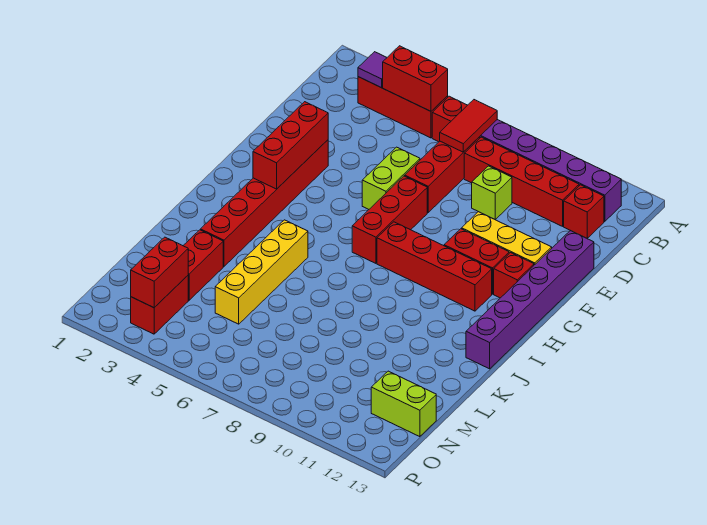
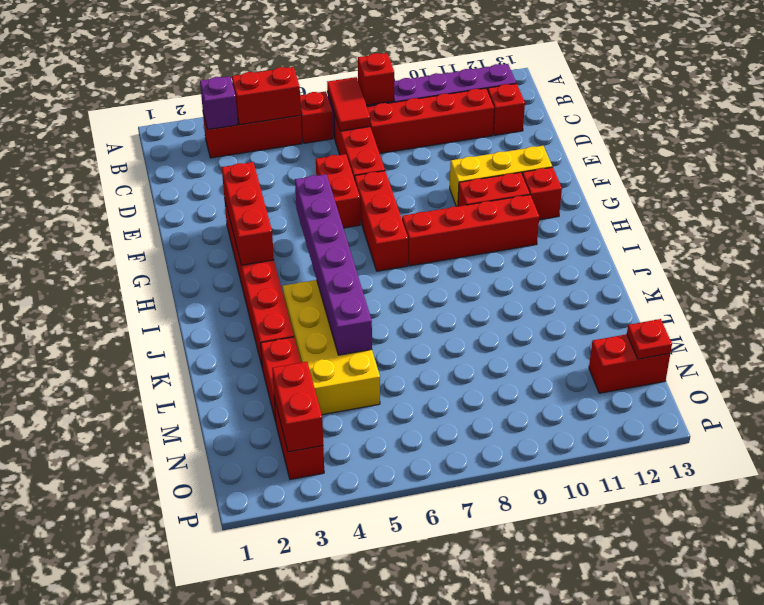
purple tile B3 level 2 -> purple brick B3 level 2
none -> red brick B8 level 2
lime brick D9 level 1 -> none
lime brick E6:F6 level 1 -> red brick E6:F6 level 1
purple brick E13:J13 level 1 -> purple brick G5:L5 level 2
yellow brick J5:M5 level 1 -> yellow brick J4:M5 level 1
lime brick N12:N13 level 1 -> red brick N12:N13 level 1
none -> red plate N13 level 2

